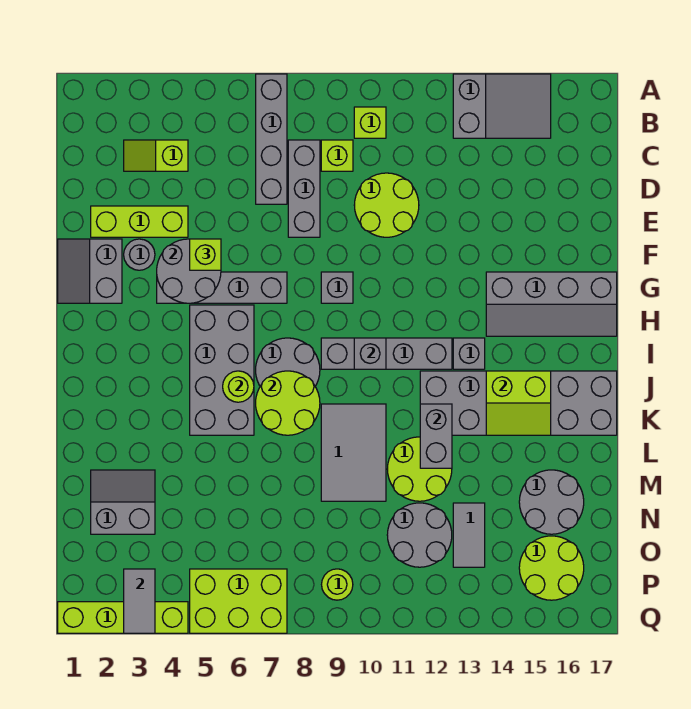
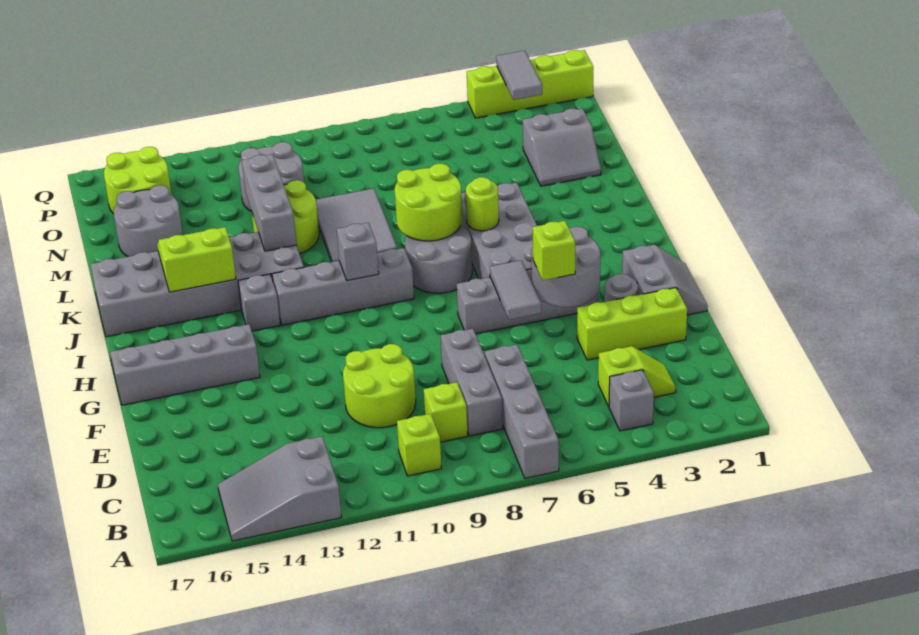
grey brick G9 level 1 -> grey brick B4 level 1
grey brick K12:L12 level 2 -> grey brick K12:M12 level 2
grey tile N13:O13 level 1 -> grey tile F6:G6 level 2
lime brick P5:Q7 level 1 -> none
lime round brick P9 level 1 -> none

